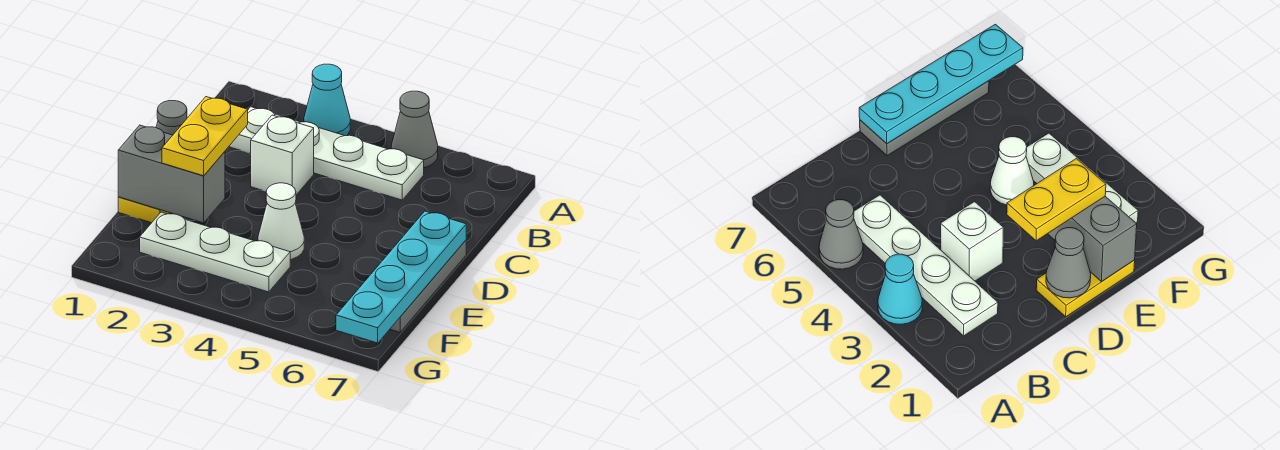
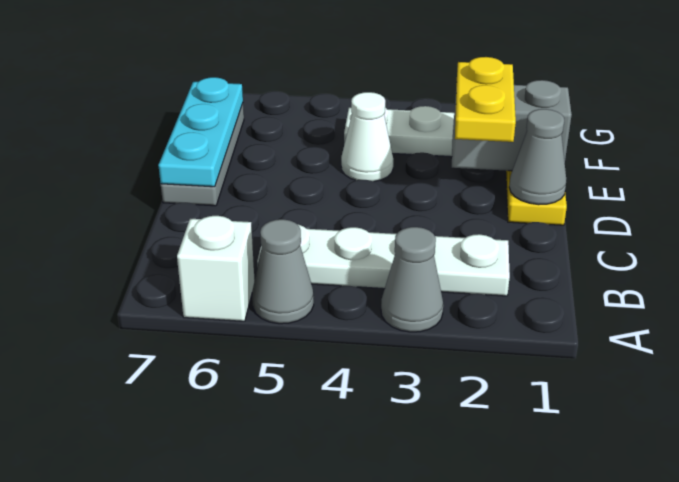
cyan cone A3 level 1 -> grey cone A3 level 1
white brick C3 level 1 -> white brick A6 level 1
cyan plate D7:G7 level 2 -> cyan plate D7:F7 level 2

